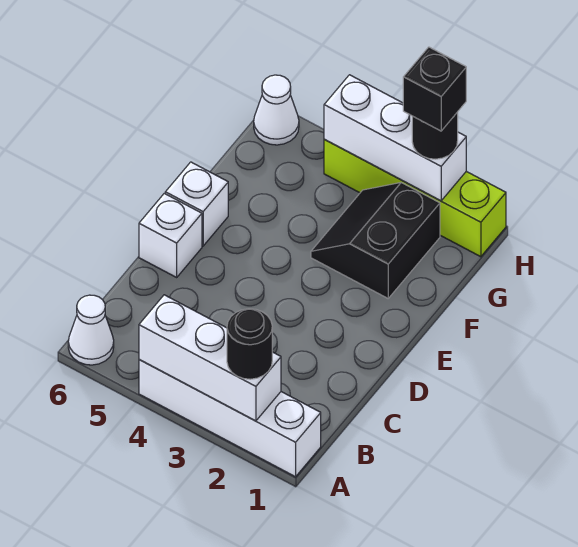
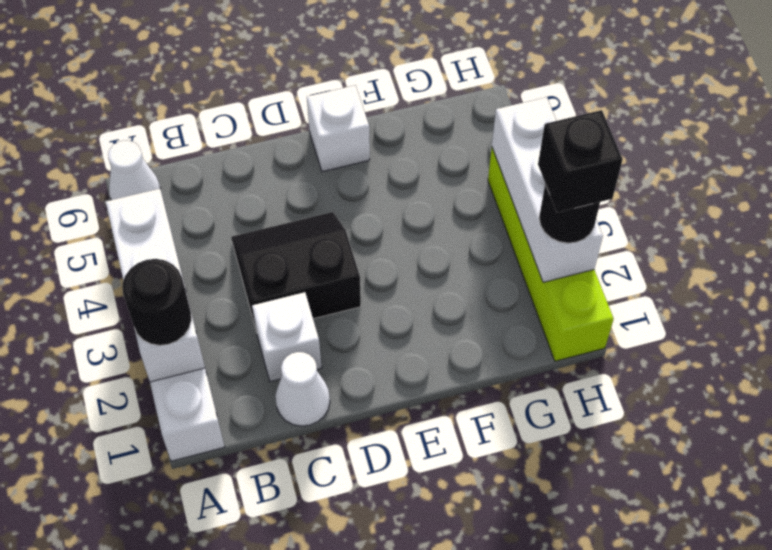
white brick D6 level 1 -> white brick C2 level 1
black slope F2:G3 level 1 top 2 -> black slope C3:D4 level 1 top 3
white cone H6 level 1 -> white cone C1 level 1

